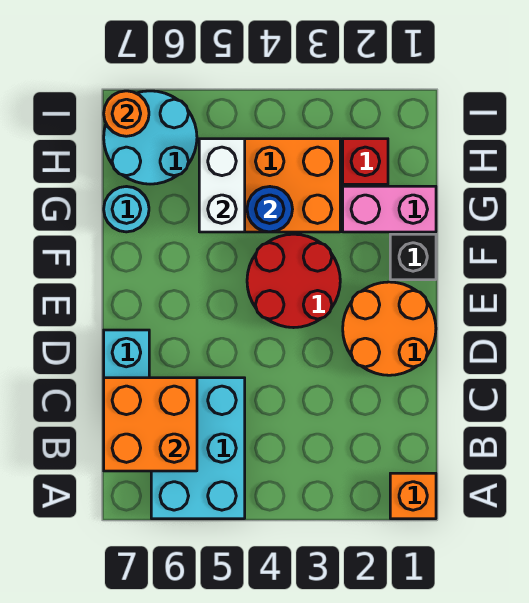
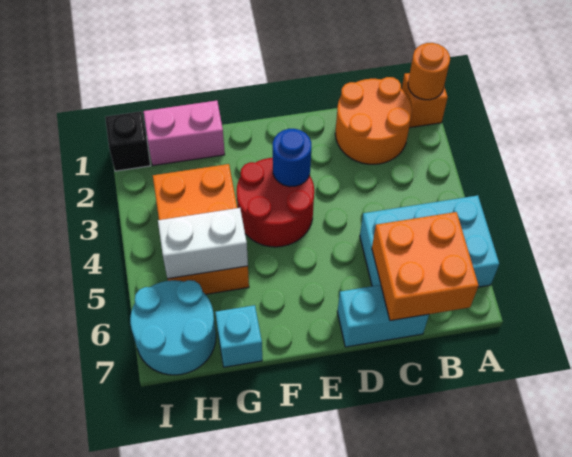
orange round brick D1:E2 level 1 -> orange round brick B1:C2 level 1
black brick F1 level 1 -> black brick I1 level 1
pink brick G1:G2 level 1 -> pink brick G1:H1 level 1
blue round brick G4 level 2 -> blue round brick E3 level 2
cyan round brick G7 level 1 -> cyan brick G7 level 1
red brick H2 level 1 -> none
orange round brick I7 level 2 -> orange round brick A1 level 2

